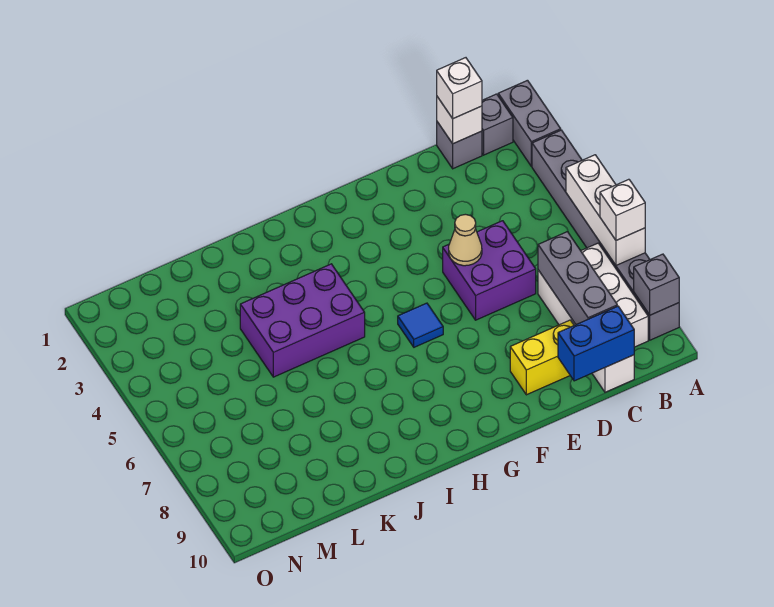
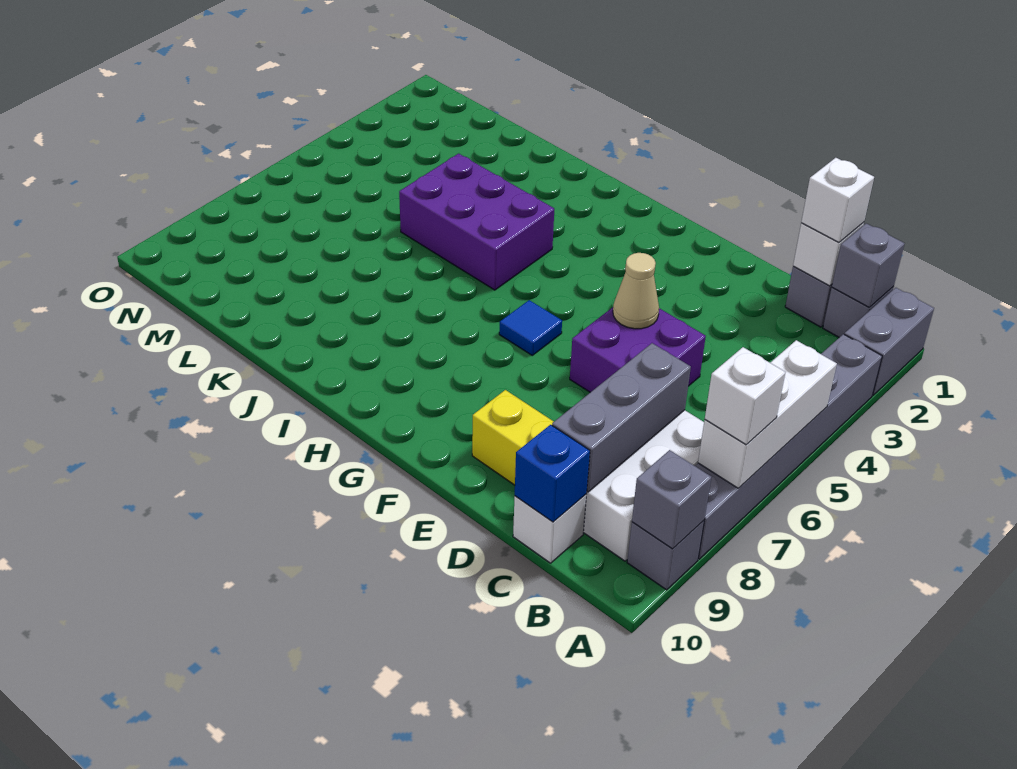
none -> grey brick B1 level 2
blue brick C10:D10 level 2 -> blue brick C10 level 2

